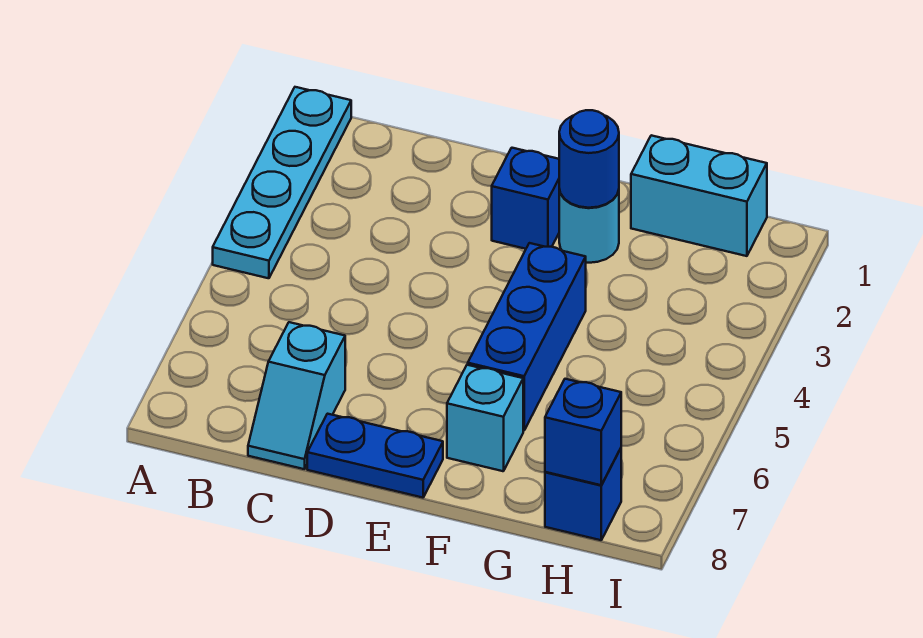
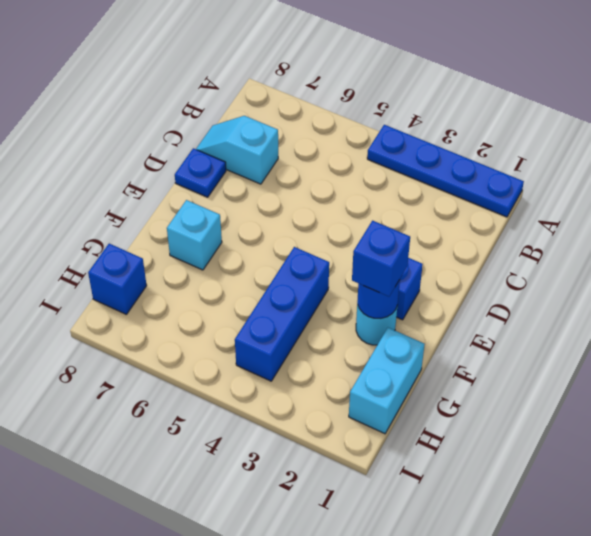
cyan plate A1:A4 level 1 -> blue plate A1:A4 level 1
blue plate D8:E8 level 1 -> blue plate D8 level 1
blue brick F4:F6 level 1 -> blue brick F4:H4 level 1
blue brick H8 level 2 -> blue brick F2 level 3

